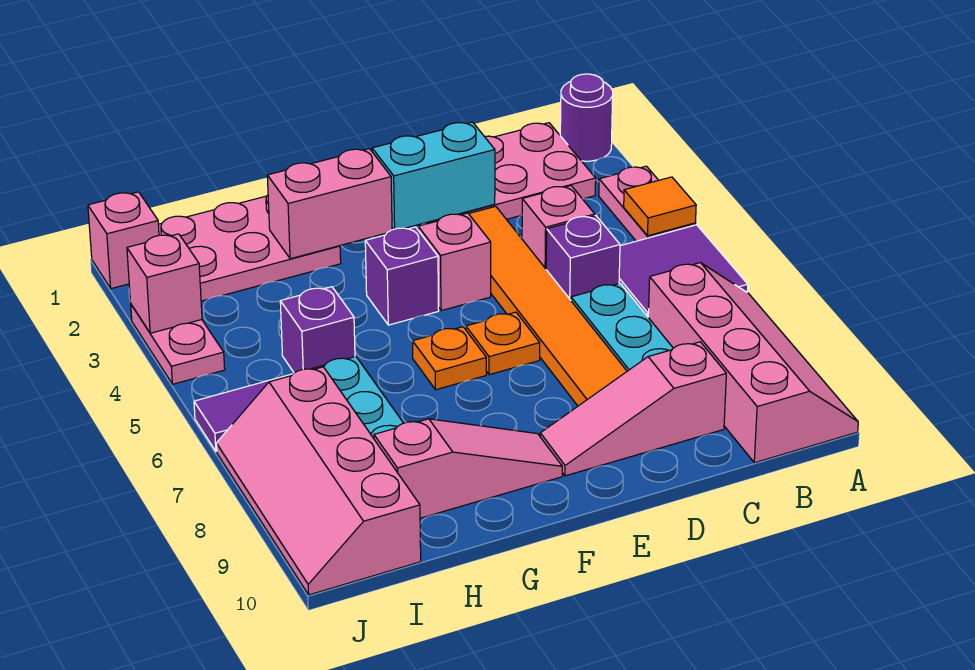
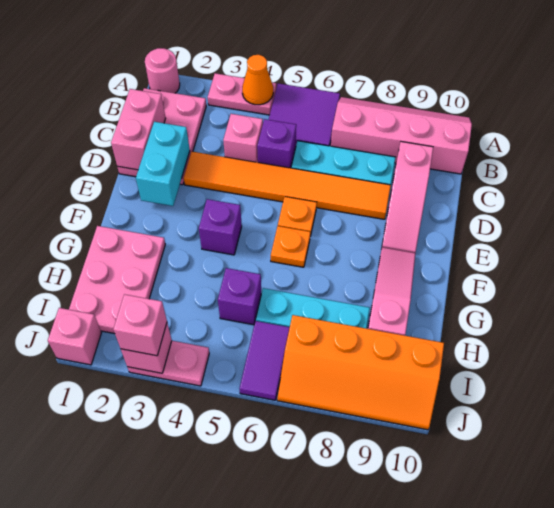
purple round brick A1 level 1 -> pink round brick A1 level 1
orange tile A4 level 2 -> orange cone A4 level 2
pink brick E4 level 1 -> pink brick J3 level 3
pink brick F2:G2 level 2 -> pink brick C1:D1 level 2
pink slope I7:J10 level 1 top I -> orange slope I7:J10 level 1 top I

